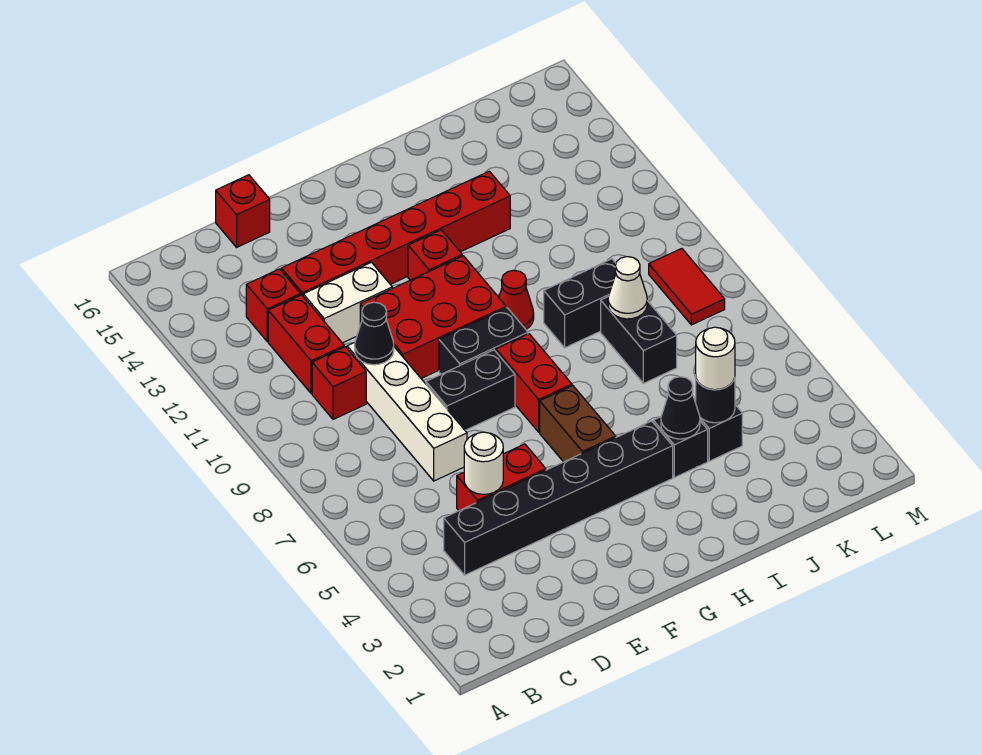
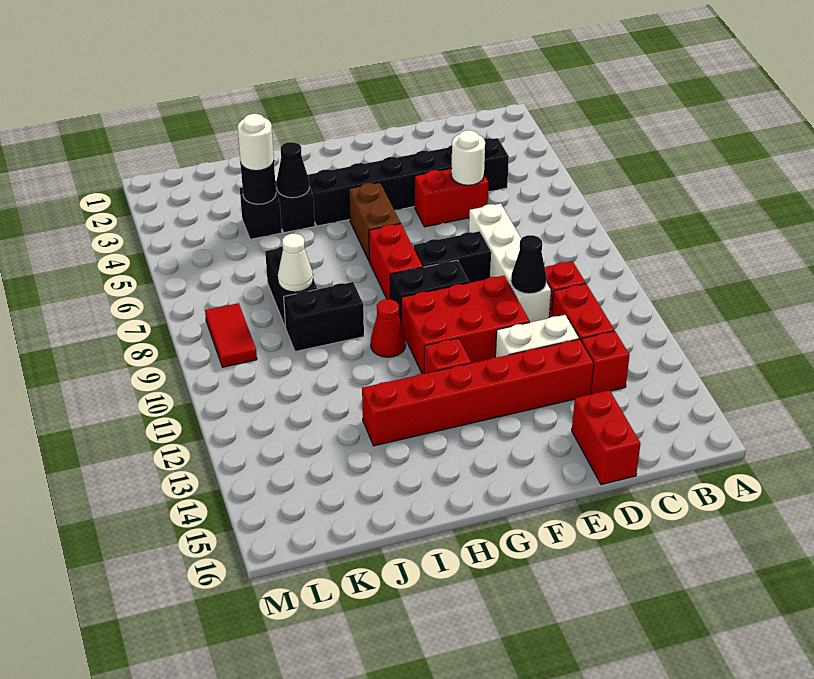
red brick D16 level 1 -> red brick D15:D16 level 1

